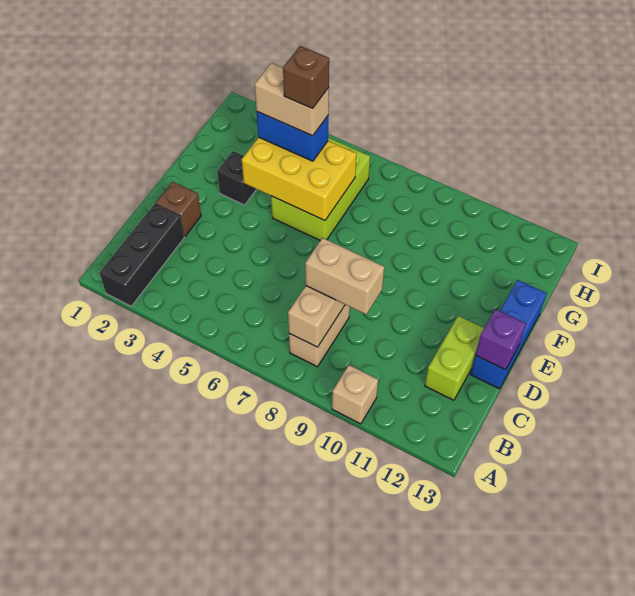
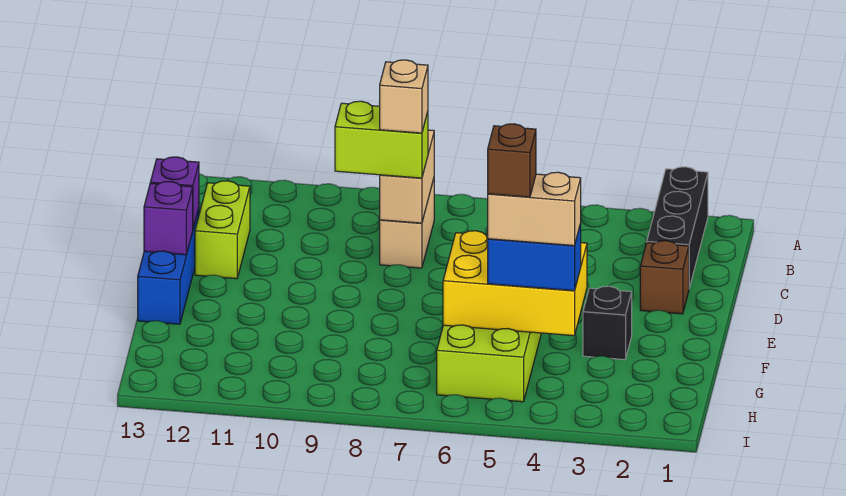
tan brick A10 level 1 -> tan brick C8 level 4
tan brick C8:C9 level 3 -> lime brick C8:C9 level 3
none -> purple brick E13 level 2

